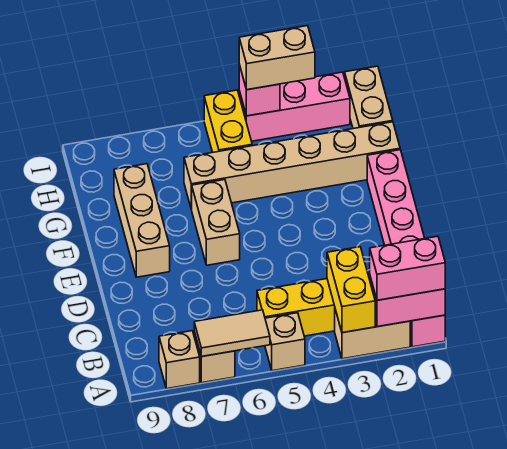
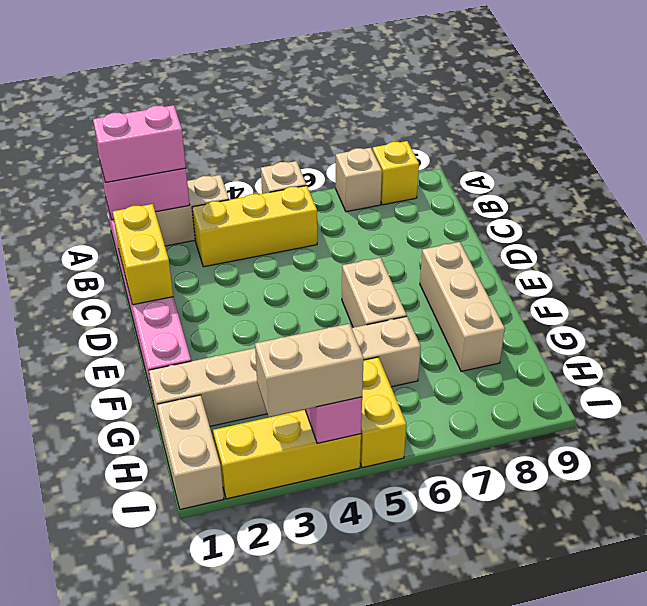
yellow brick A3:B3 level 2 -> yellow brick C1:D1 level 2
tan tile A6:A7 level 2 -> none
tan brick A8 level 1 -> yellow brick A8 level 1
pink brick I2:I4 level 1 -> yellow brick I2:I4 level 1

